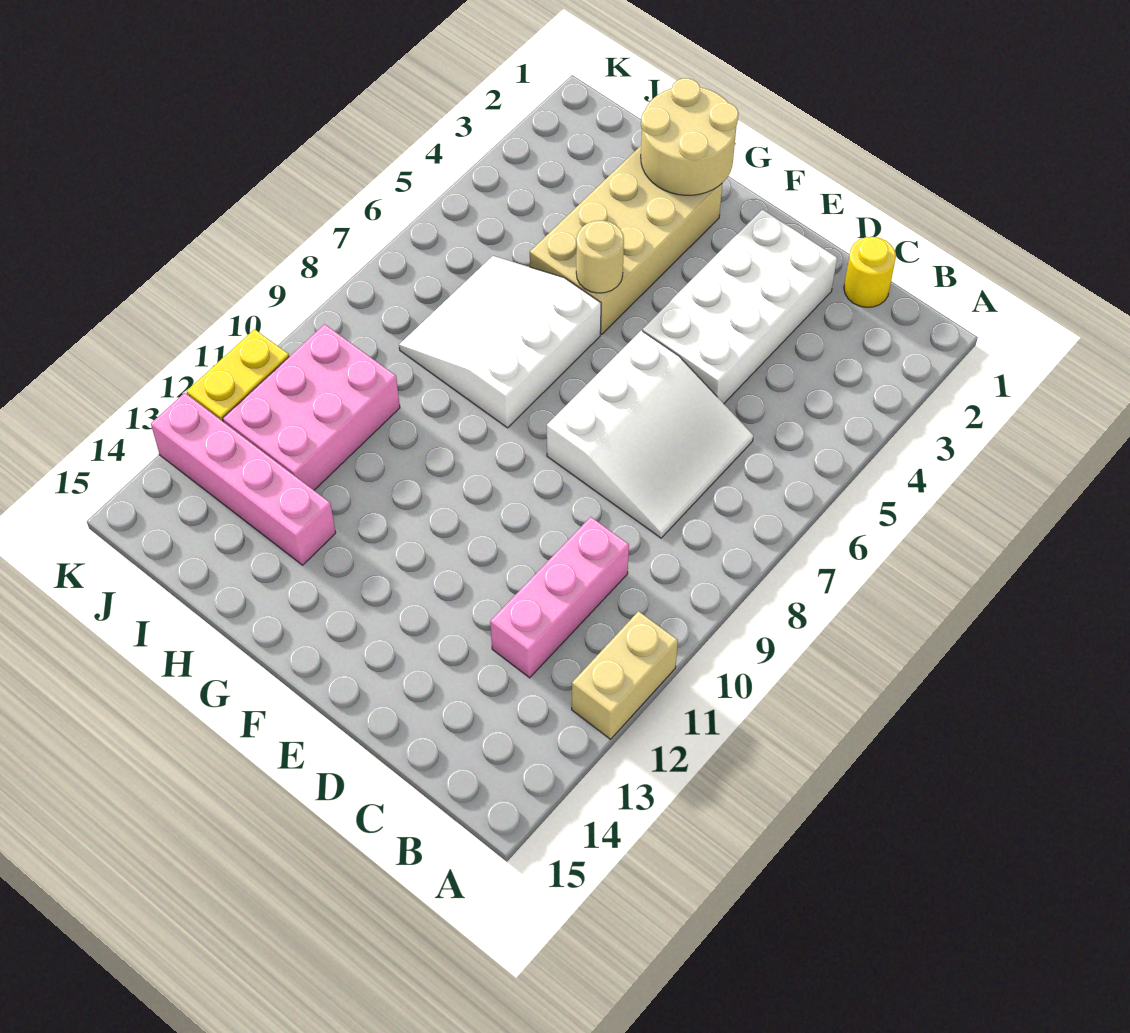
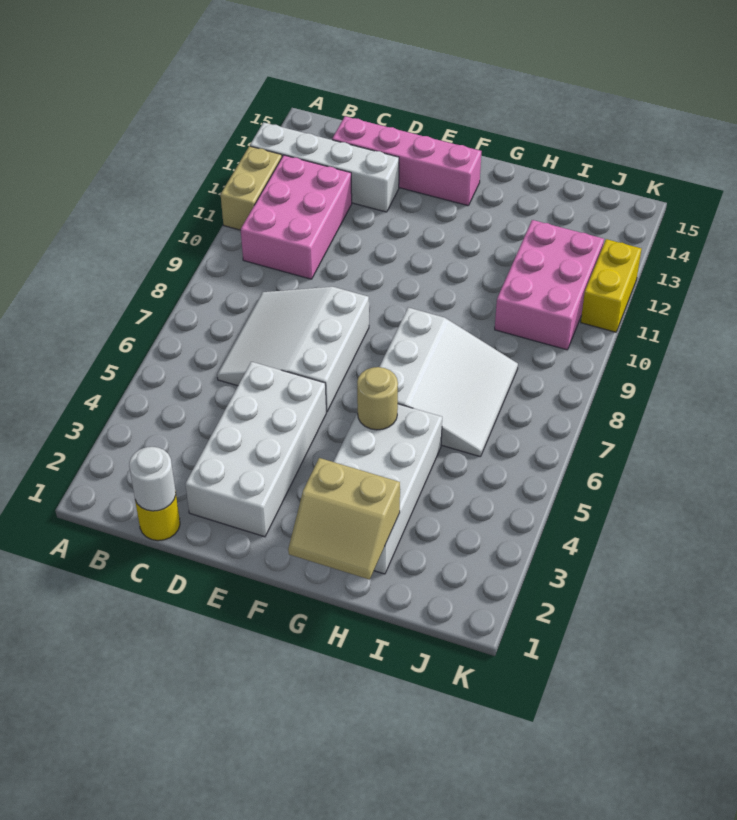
none -> white brick A13:D13 level 1
none -> white round brick C1 level 2
pink brick C10:C12 level 1 -> pink brick B10:C12 level 1
tan round brick G1:H2 level 2 -> tan slope G1:H2 level 2 top 2
tan brick G2:H5 level 1 -> white brick G2:H5 level 1
pink brick H13:K13 level 1 -> pink brick C14:F14 level 1

